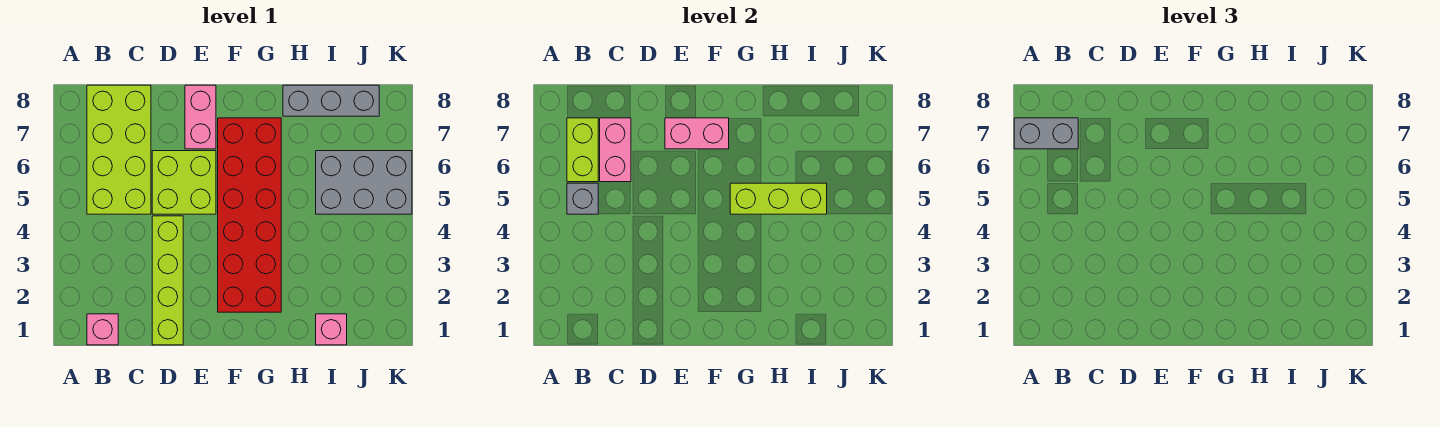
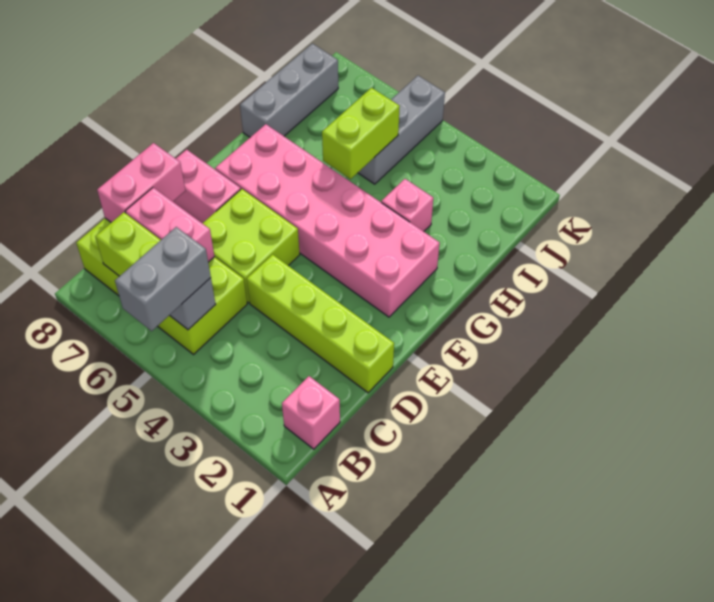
grey brick A7:B7 level 3 -> grey brick A5:B5 level 3
pink brick E7:F7 level 2 -> pink brick C8:D8 level 2
red brick F2:G7 level 1 -> pink brick F2:G7 level 1
lime brick G5:I5 level 2 -> lime brick H5:I5 level 2
pink brick I1 level 1 -> pink brick H3 level 1
grey brick I5:K6 level 1 -> grey brick I5:K5 level 1

